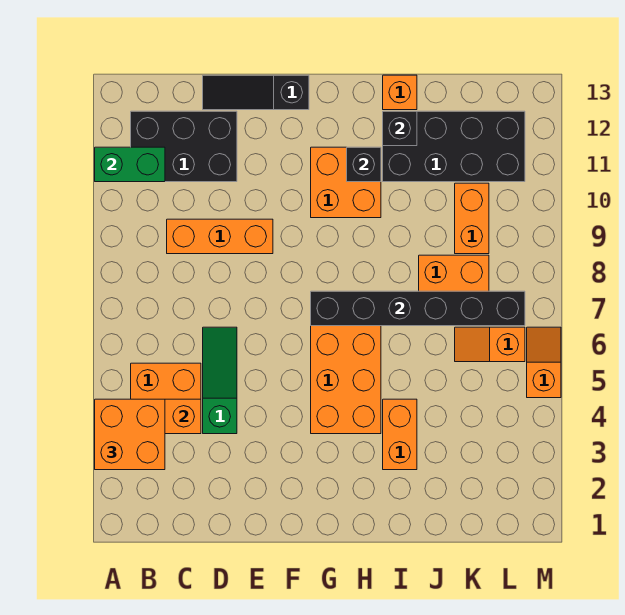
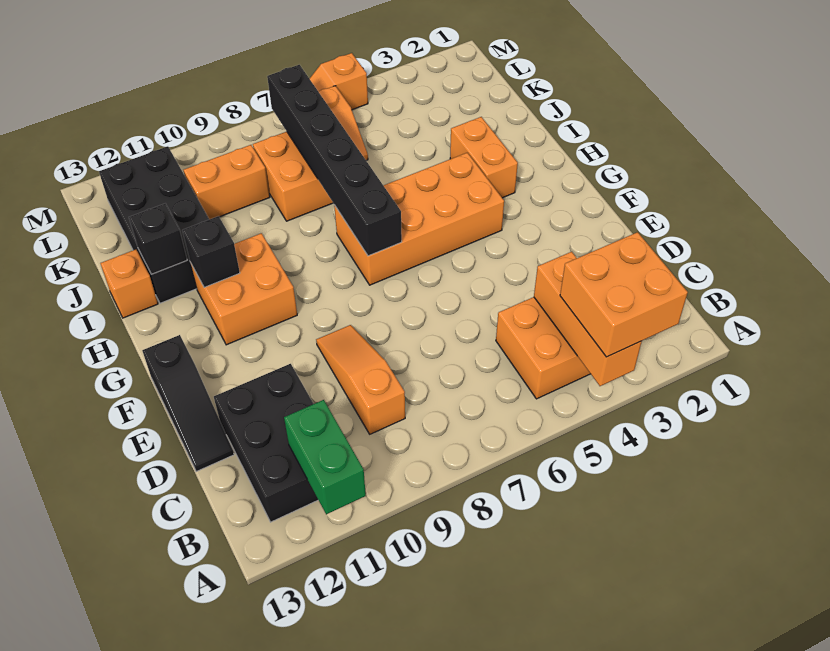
orange brick C9:E9 level 1 -> orange slope C9:E9 level 1 top C
green slope D4:D6 level 1 top 4 -> none
orange brick I3:I4 level 1 -> orange brick H3:I3 level 1

